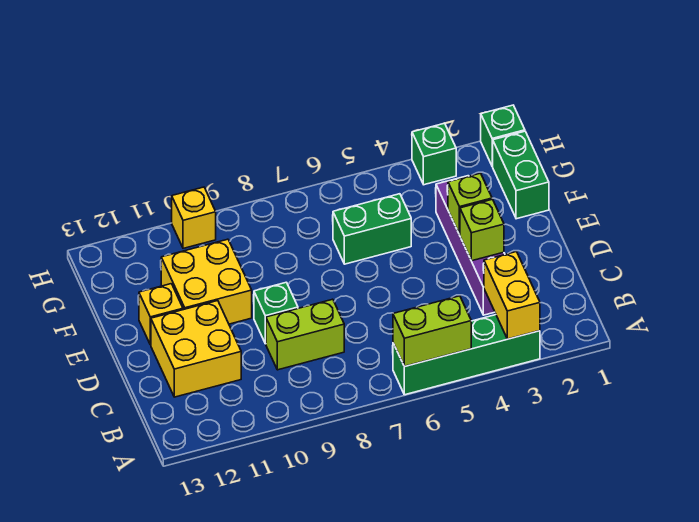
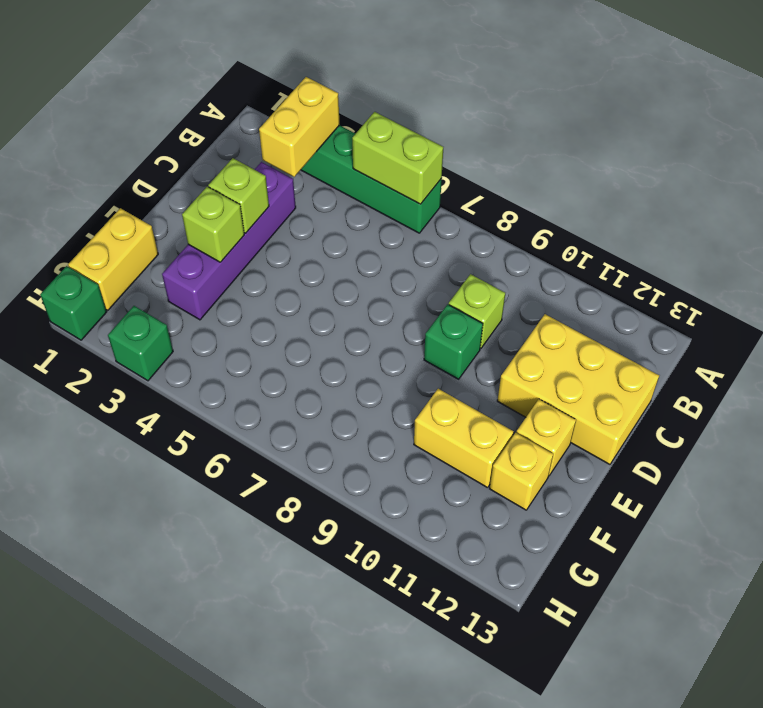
lime brick C8:C9 level 1 -> lime brick C9 level 1
yellow brick C11:D12 level 1 -> yellow brick C11:D13 level 1
yellow brick E10:F11 level 1 -> yellow brick F10:F11 level 1
green brick F1:G1 level 1 -> yellow brick F1:G1 level 1
green brick F5:F6 level 1 -> none
yellow brick H10 level 1 -> yellow brick F12 level 1

